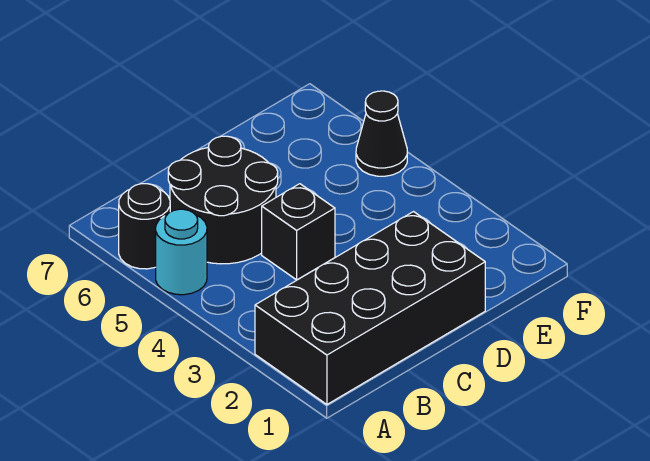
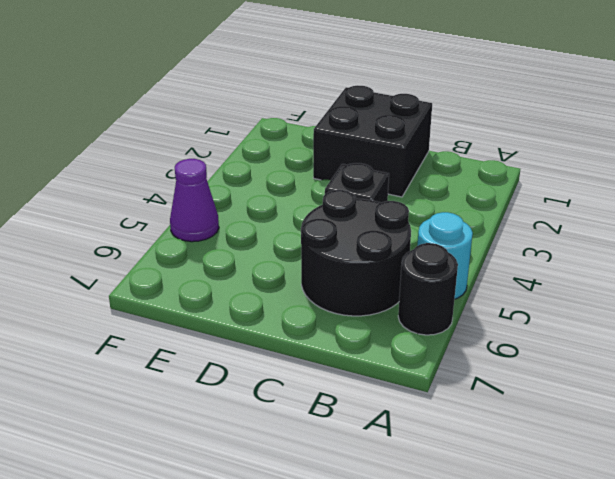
black brick A1:D2 level 1 -> black brick C1:D2 level 1
black cone F5 level 1 -> purple cone F5 level 1

